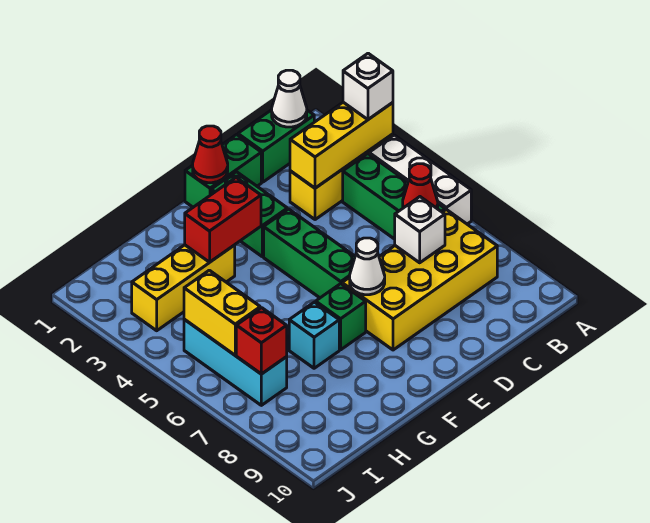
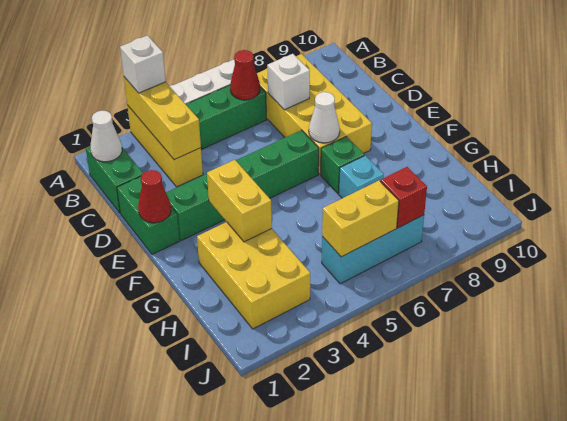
red brick F3:G3 level 2 -> yellow brick F3:G3 level 2
yellow brick G3:I3 level 1 -> yellow brick G2:I3 level 1

